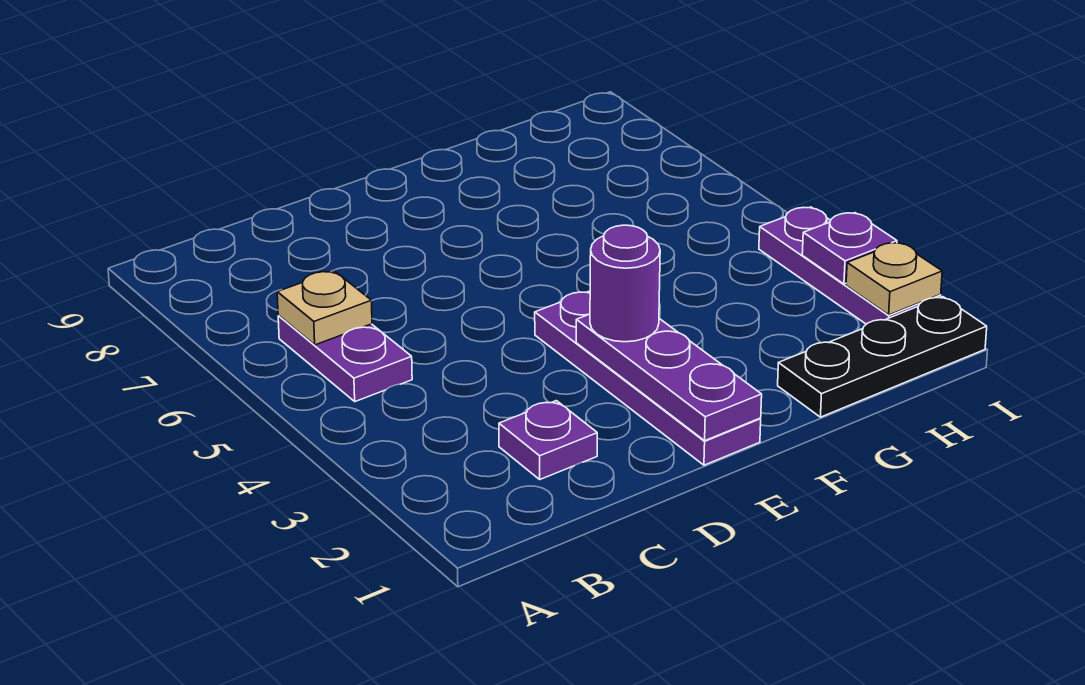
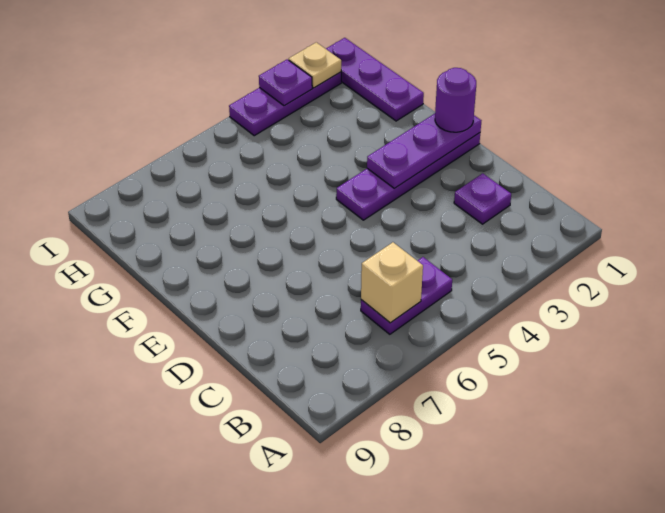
tan plate B6 level 2 -> tan brick B6 level 2
purple round brick E3 level 3 -> purple round brick E1 level 3
black plate G1:I1 level 1 -> purple plate G1:I1 level 1

